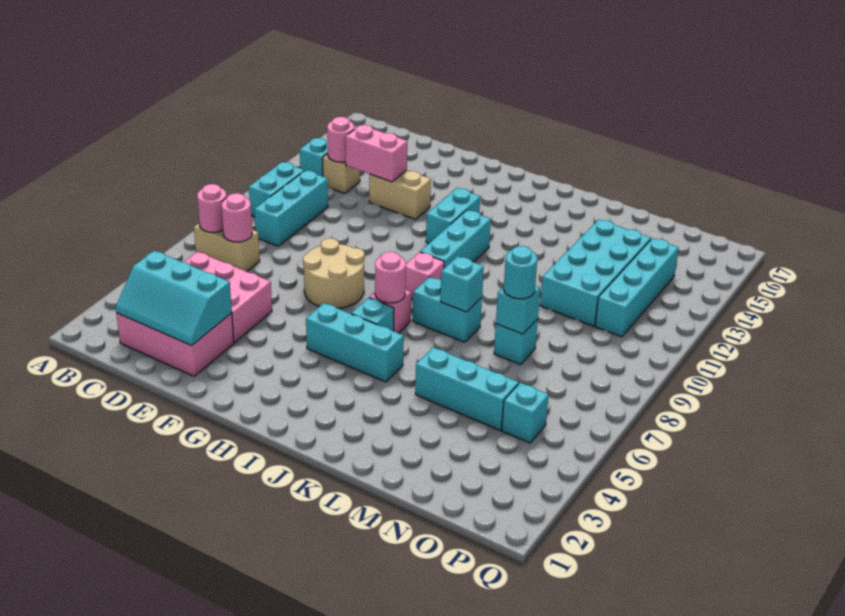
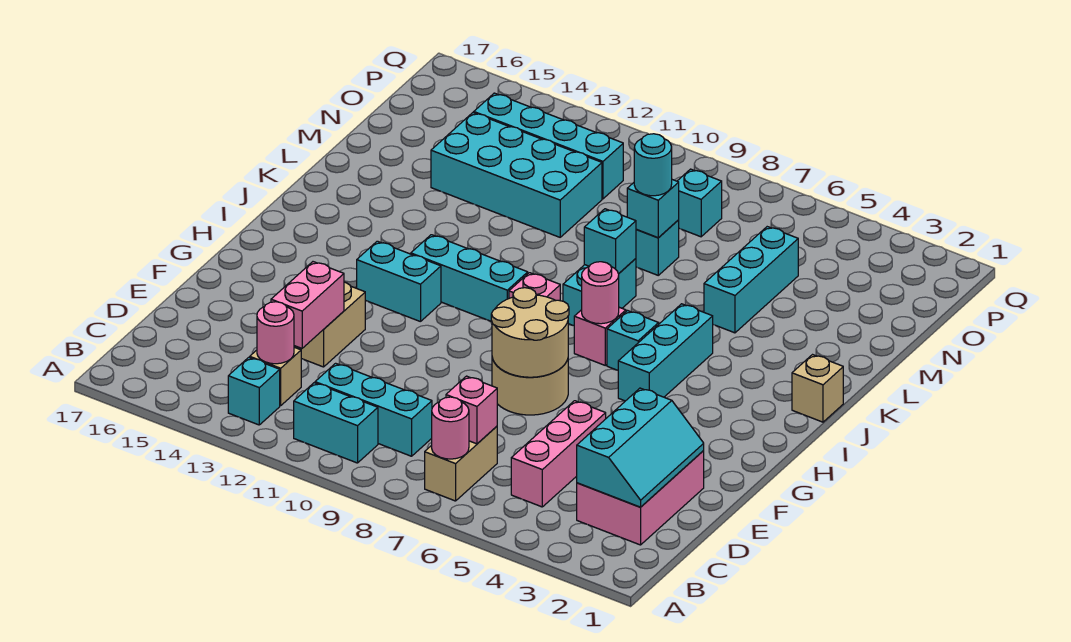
pink brick C4:E5 level 1 -> pink brick C5:E5 level 1
pink round brick C7 level 2 -> pink brick C7 level 2
none -> tan round brick F7:G8 level 2
none -> tan brick J1 level 1
cyan brick O5 level 1 -> cyan brick O8 level 1

